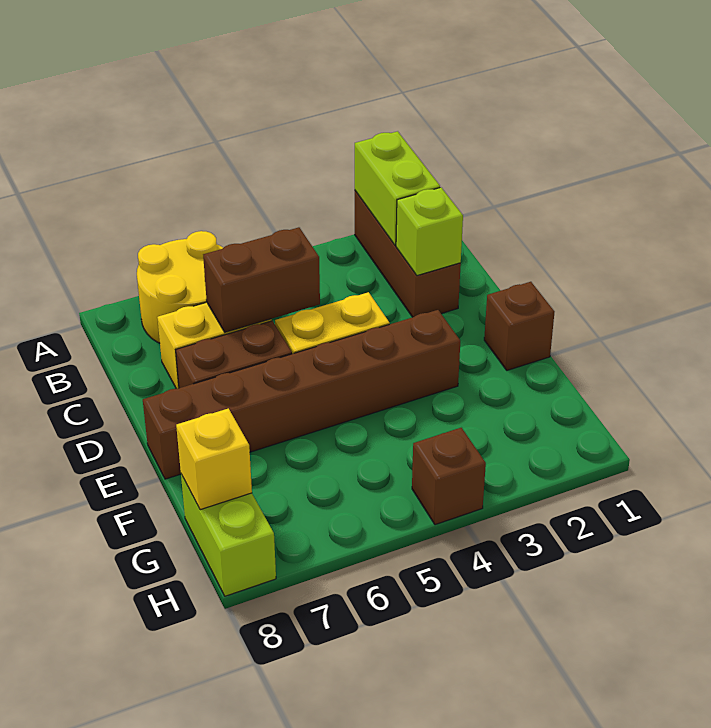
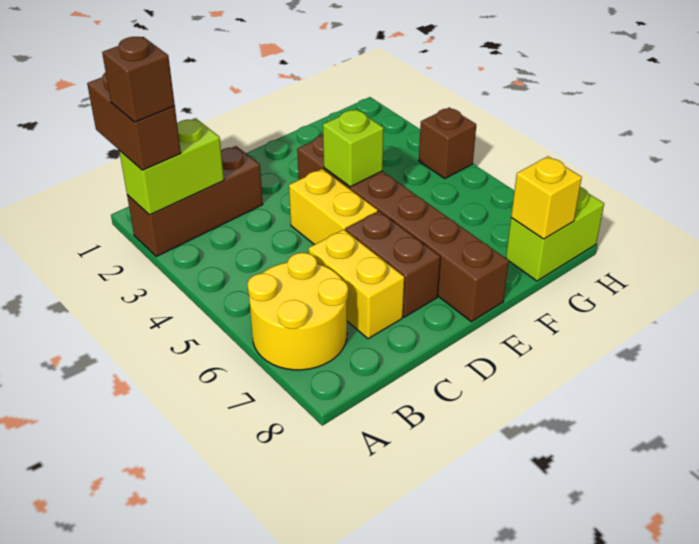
lime brick C2 level 2 -> lime brick E4 level 2
brown brick C5:C6 level 2 -> brown brick A1:A2 level 3
brown brick E1 level 1 -> brown brick A2 level 4

